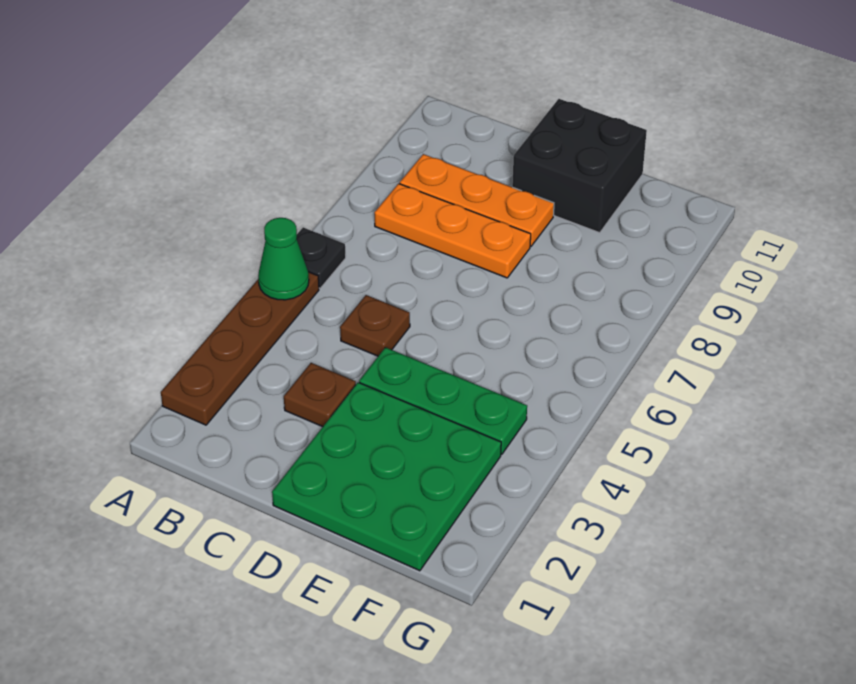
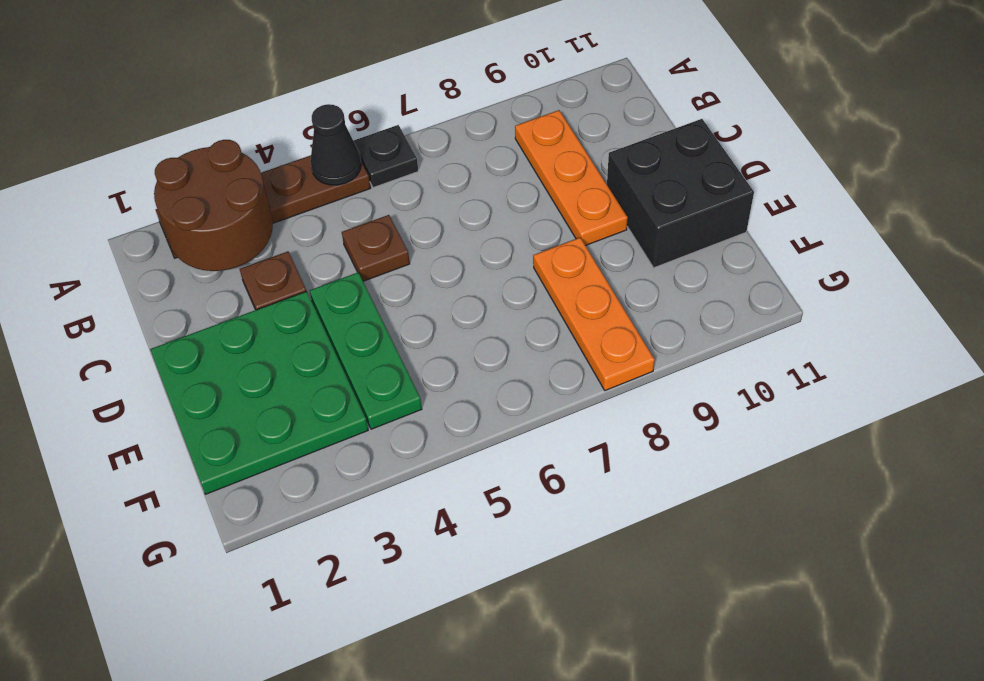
none -> brown round brick A2:B3 level 2
green cone A5 level 2 -> black cone A5 level 2
orange plate B8:D8 level 1 -> orange plate E8:G8 level 1

